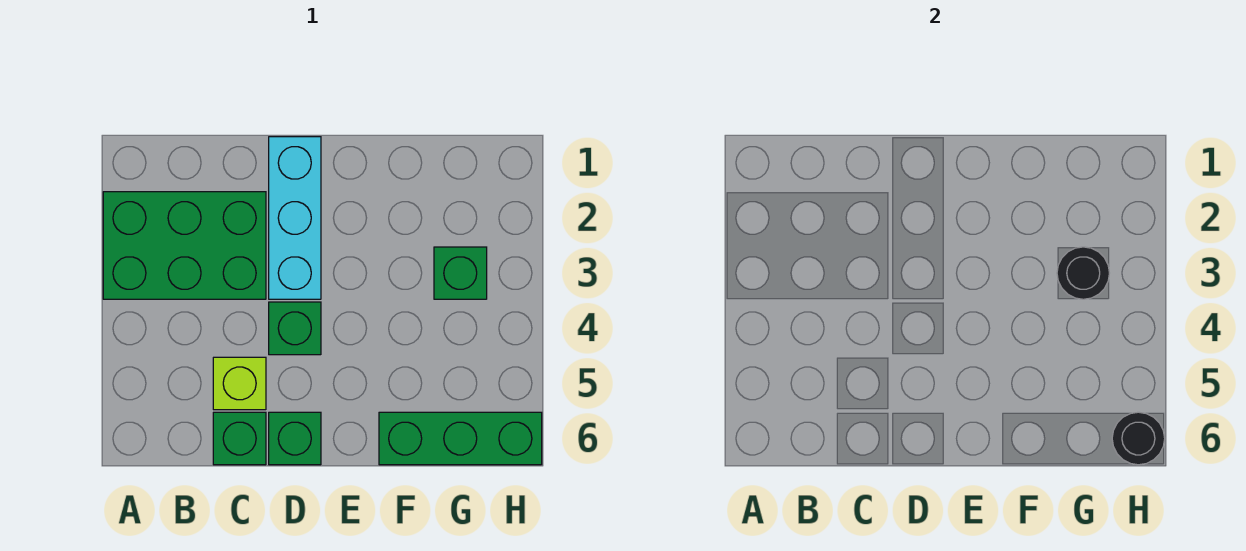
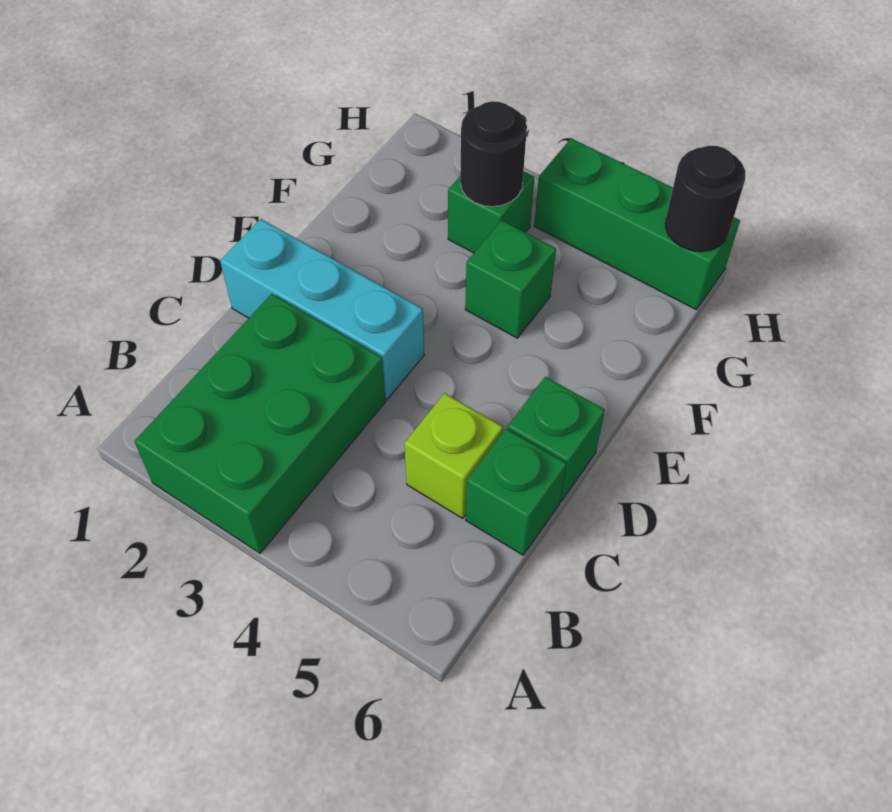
green brick D4 level 1 -> green brick F4 level 1
green brick F6:H6 level 1 -> green brick H4:H6 level 1

